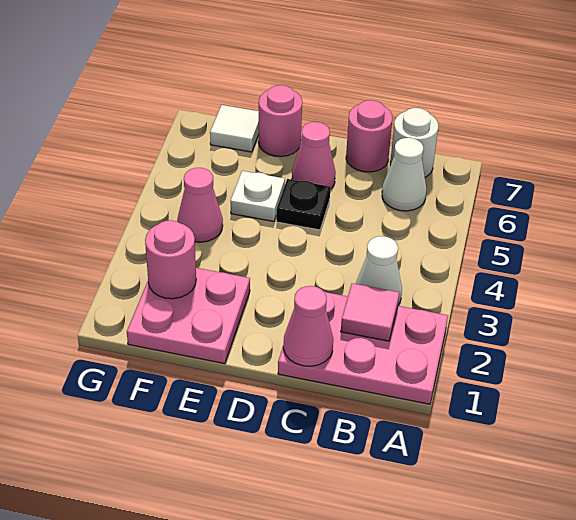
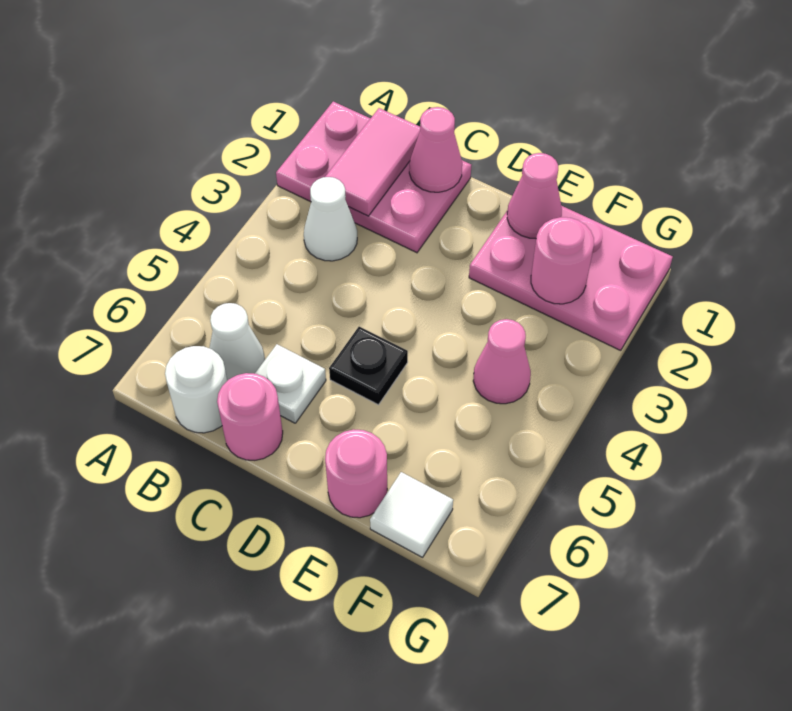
pink tile B2 level 2 -> pink tile B1:B2 level 2
pink cone D6 level 1 -> pink cone E1 level 2
pink plate E1:F2 level 1 -> pink plate E1:G2 level 1
white plate E5 level 1 -> white plate C6 level 1

